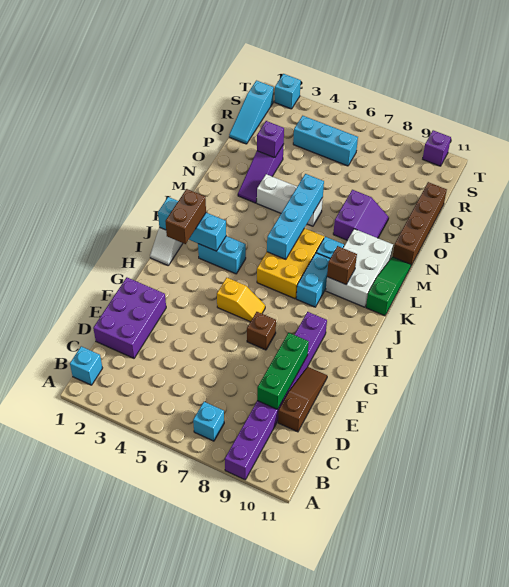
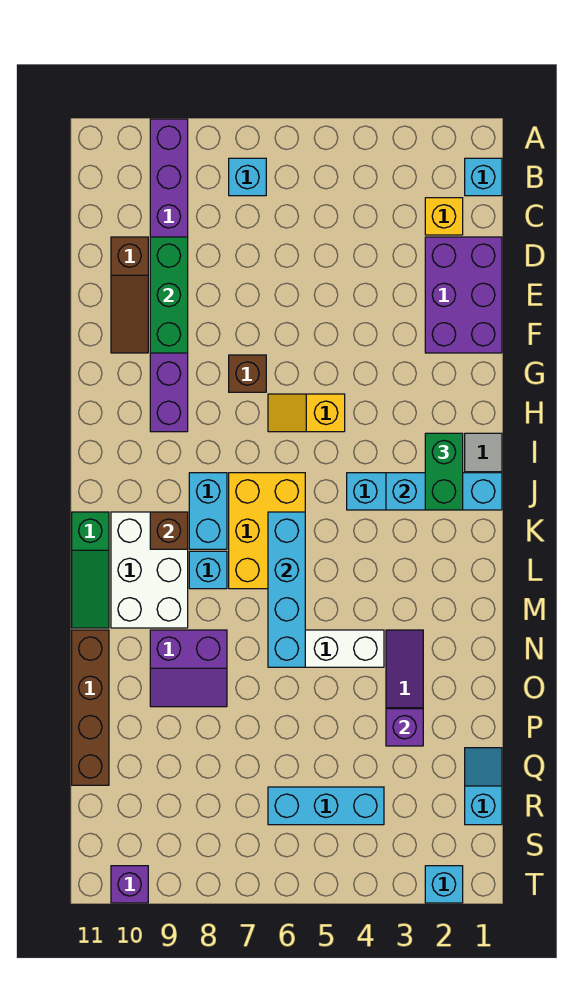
none -> yellow brick C2 level 1
brown brick I2:J2 level 3 -> green brick I2:J2 level 3
purple slope N8:O9 level 1 top 8 -> purple slope N8:O9 level 1 top N
cyan slope Q1:S1 level 1 top S -> cyan slope Q1:R1 level 1 top R

